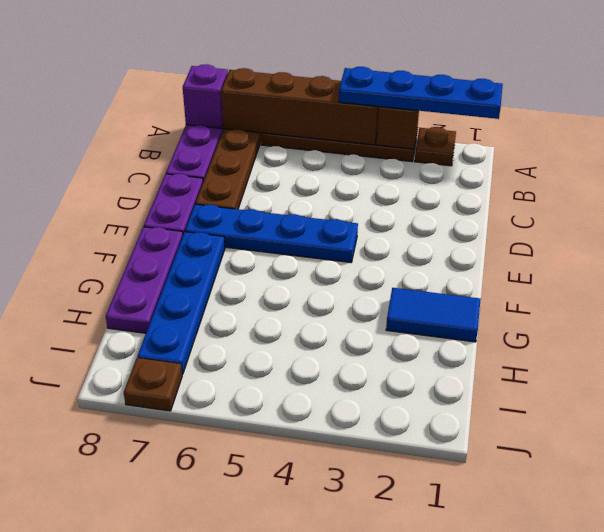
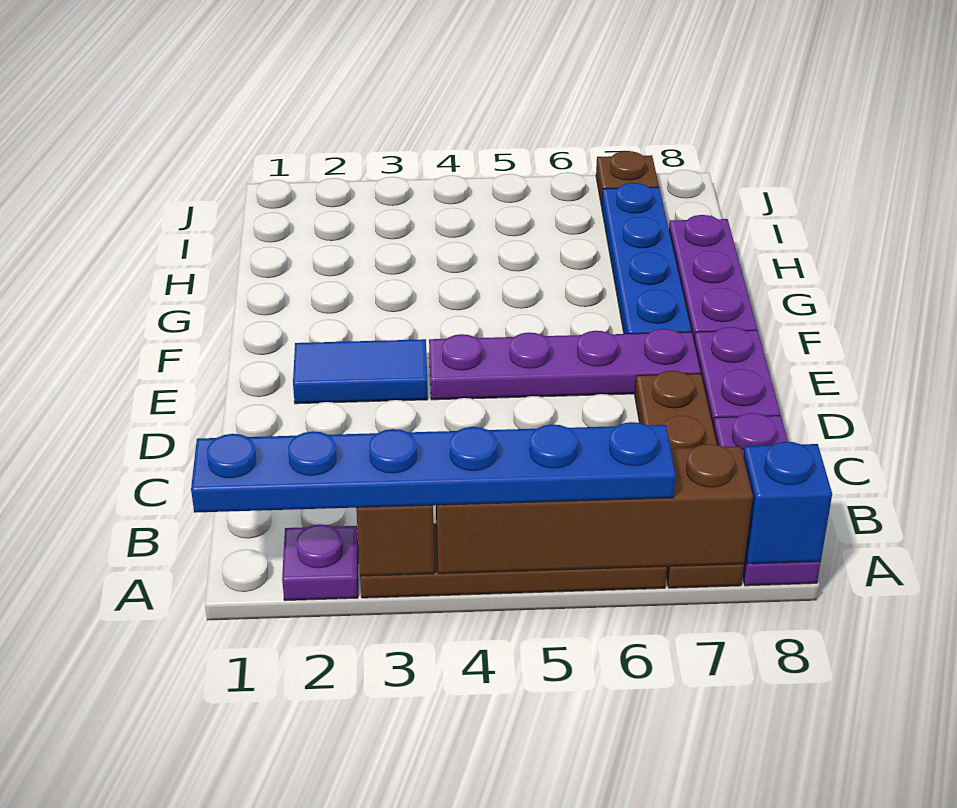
blue plate A1:A4 level 3 -> blue plate A1:A6 level 3
brown plate A2 level 1 -> purple plate A2 level 1
purple brick A8 level 2 -> blue brick A8 level 2
blue plate E4:E7 level 1 -> purple plate E4:E7 level 1
blue tile G1:G2 level 1 -> blue tile E2:E3 level 1

